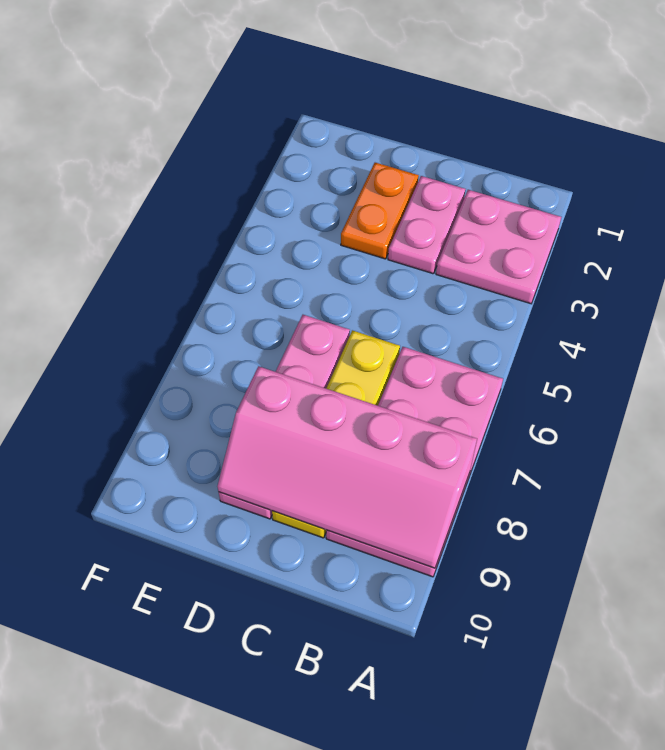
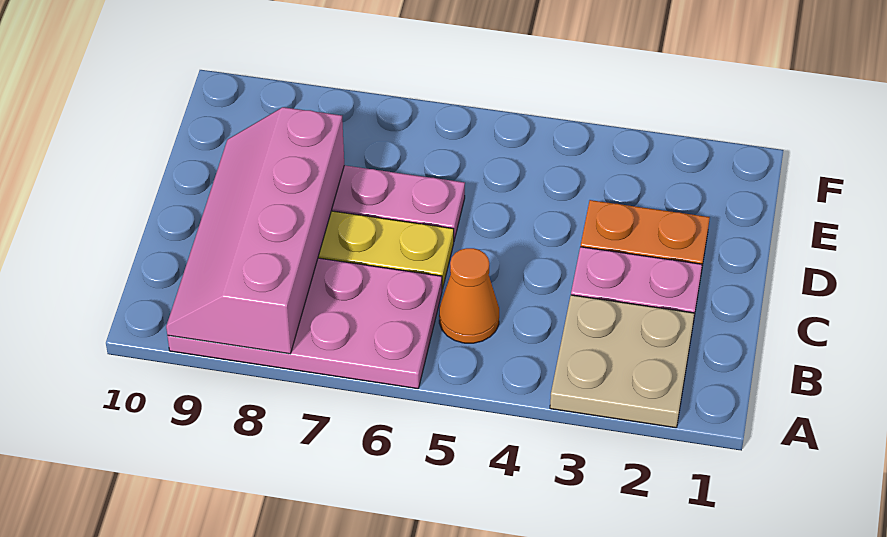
pink plate A2:B3 level 1 -> tan plate A2:B3 level 1
none -> orange cone B5 level 1

